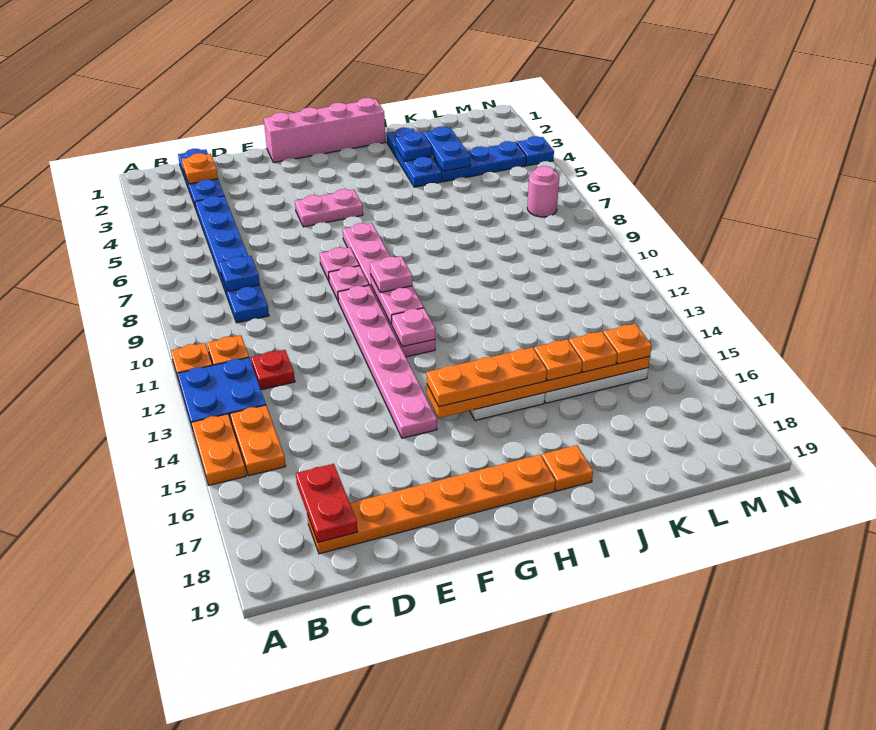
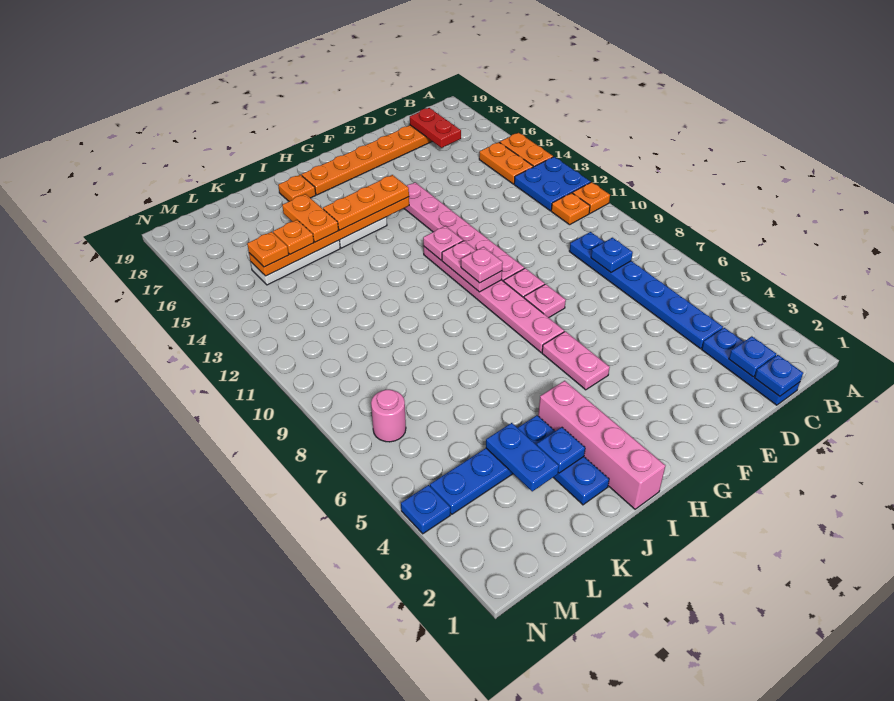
none -> blue plate C1 level 2
orange plate C2 level 2 -> blue plate C2 level 2
red plate C12 level 1 -> none
pink brick F1:I1 level 1 -> pink brick I1:I4 level 1
pink plate F5:G5 level 1 -> pink plate G5:G6 level 1
orange plate J15 level 3 -> orange plate J15:J16 level 3

